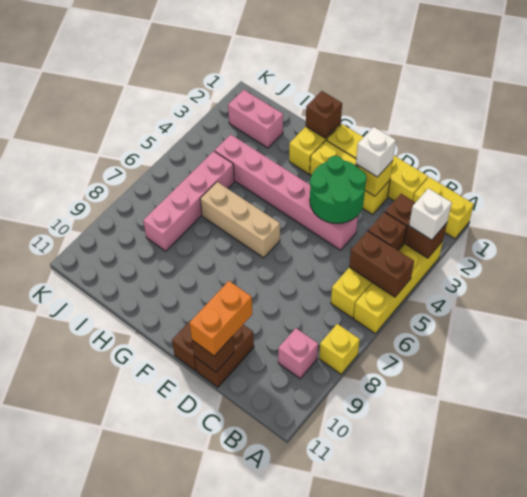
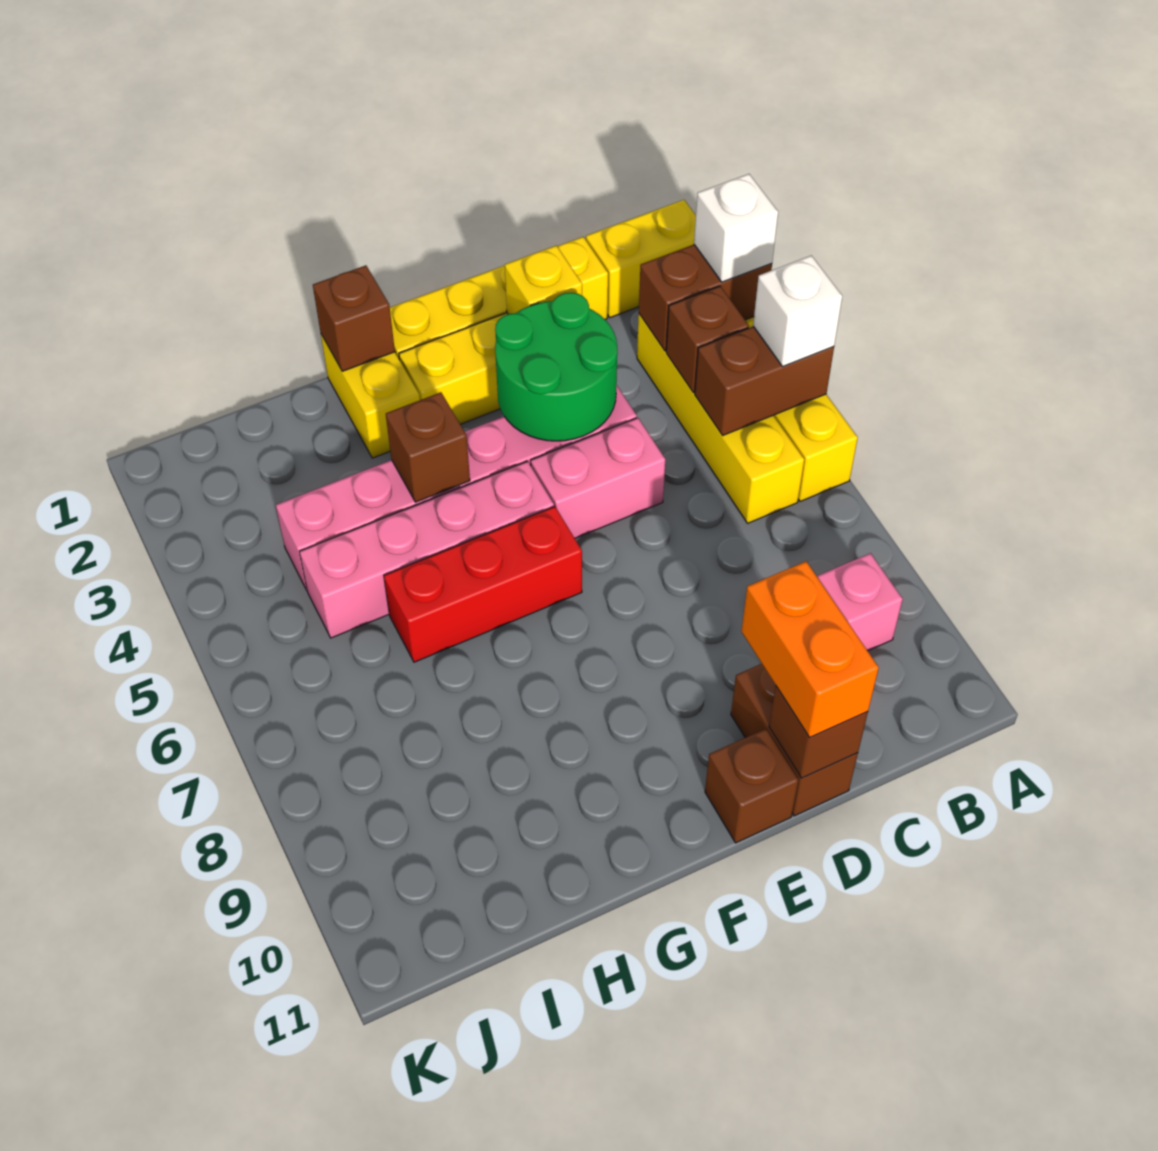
yellow brick A8 level 1 -> none
white brick D2 level 3 -> white brick A5 level 3
tan brick F6:H6 level 1 -> red brick F6:H6 level 1
none -> brown brick G4 level 2
pink brick I2:J2 level 1 -> pink brick D5:E5 level 1
pink brick I5:I8 level 1 -> pink brick F5:I5 level 1

